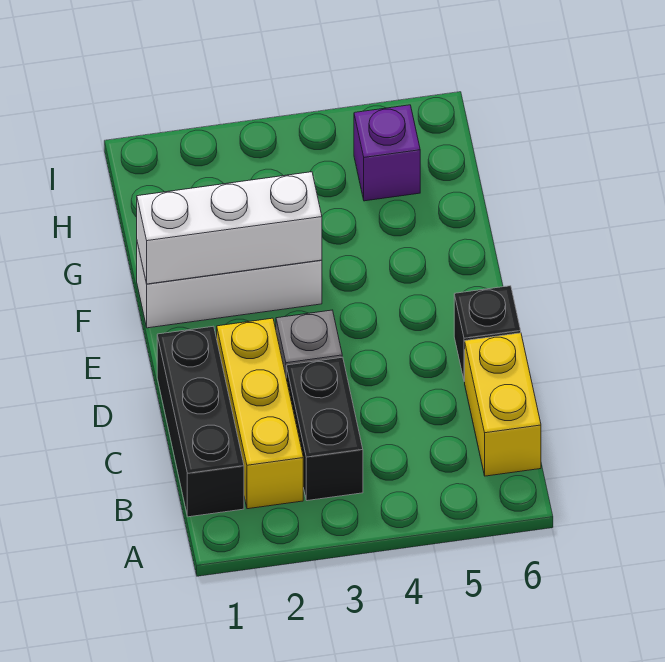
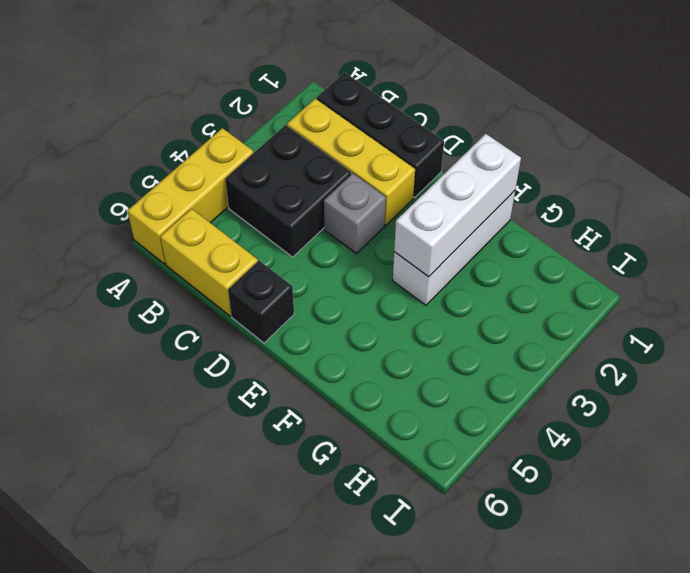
none -> yellow brick A4:A6 level 1
black brick B3:C3 level 1 -> black brick B3:C4 level 1
purple brick H5 level 1 -> none

